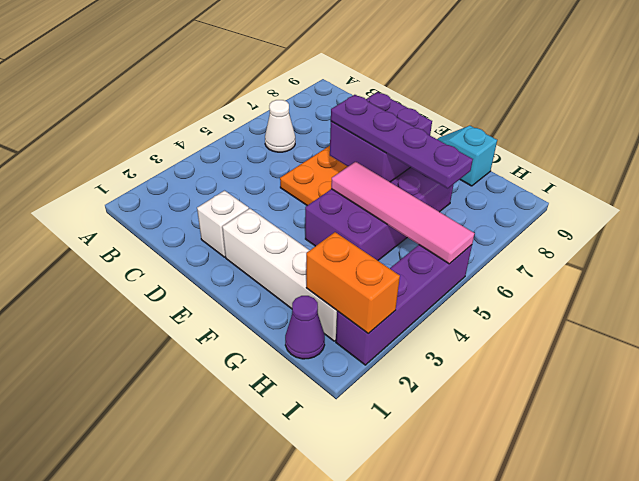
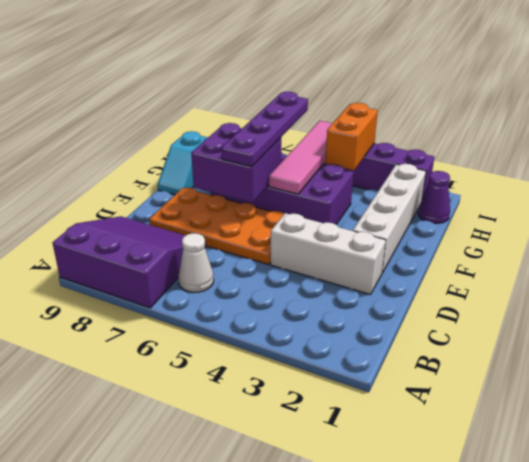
none -> purple slope A7:C9 level 1 top A
white brick D2 level 1 -> white brick D2:D4 level 1
orange brick H2:I2 level 2 -> orange brick H4:I4 level 2

